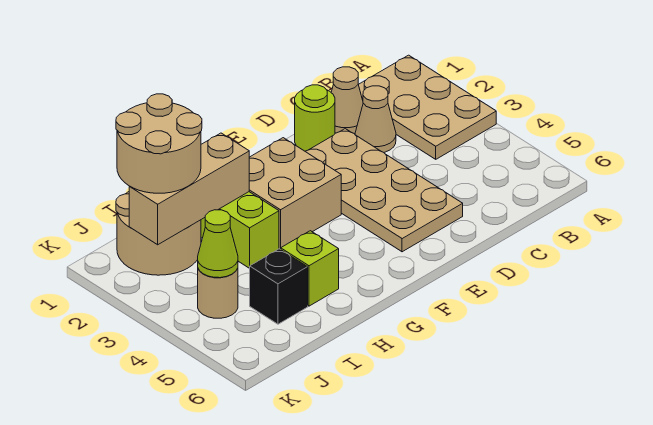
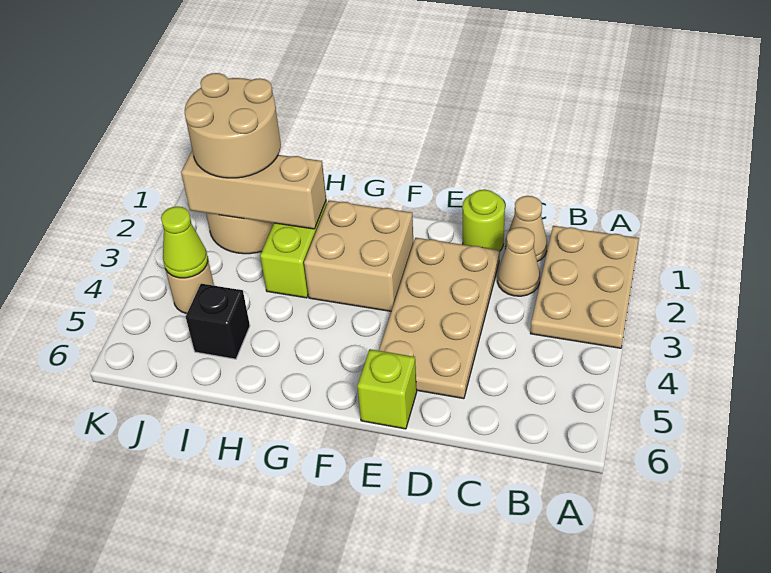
lime brick H5 level 1 -> lime brick E6 level 1

